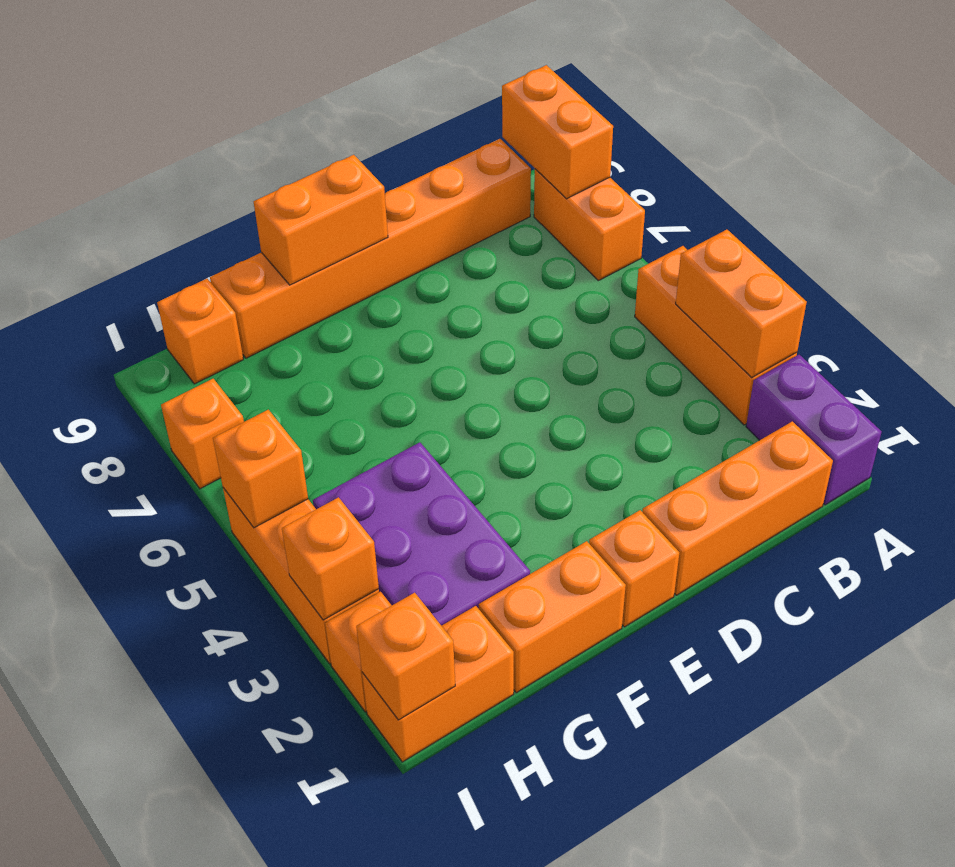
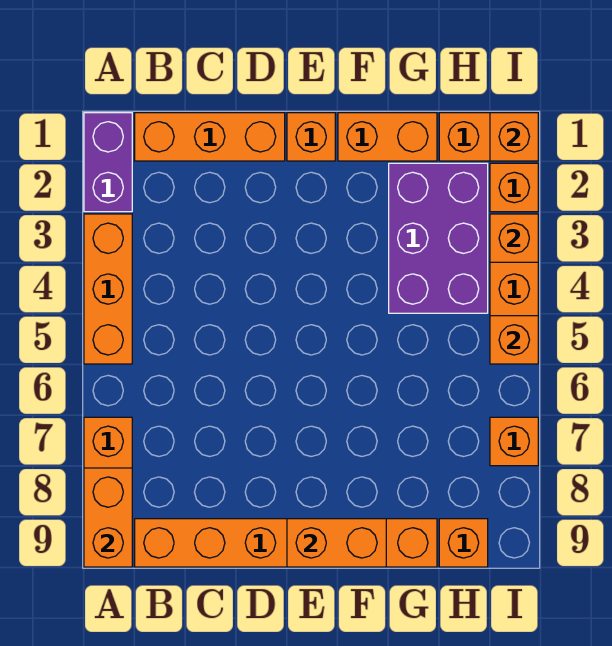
orange brick A3:A4 level 2 -> none

